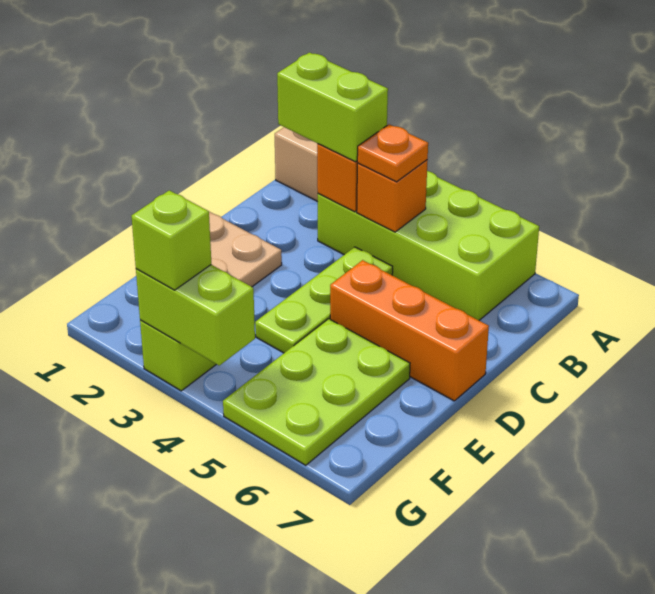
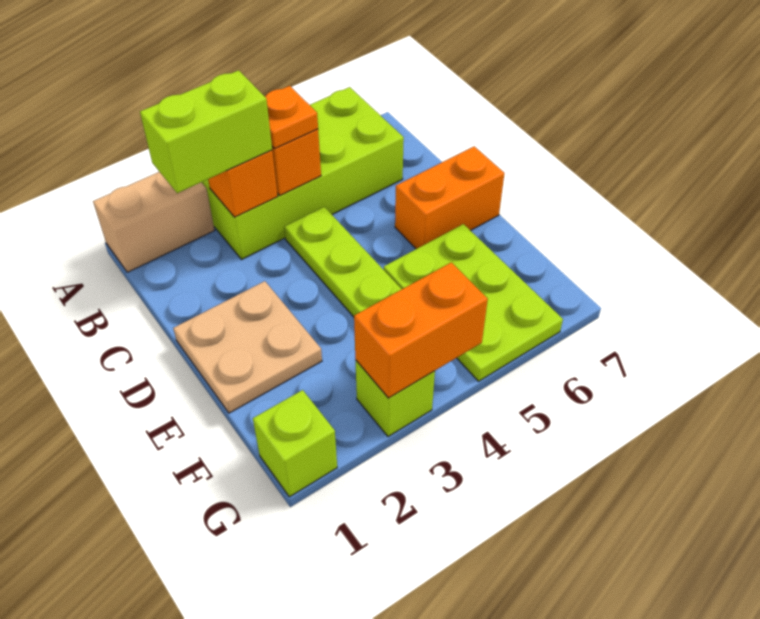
orange brick D5:D7 level 1 -> orange brick D6:D7 level 1
lime brick G3:G4 level 2 -> orange brick G3:G4 level 2
lime brick G3 level 3 -> lime brick G1 level 1

